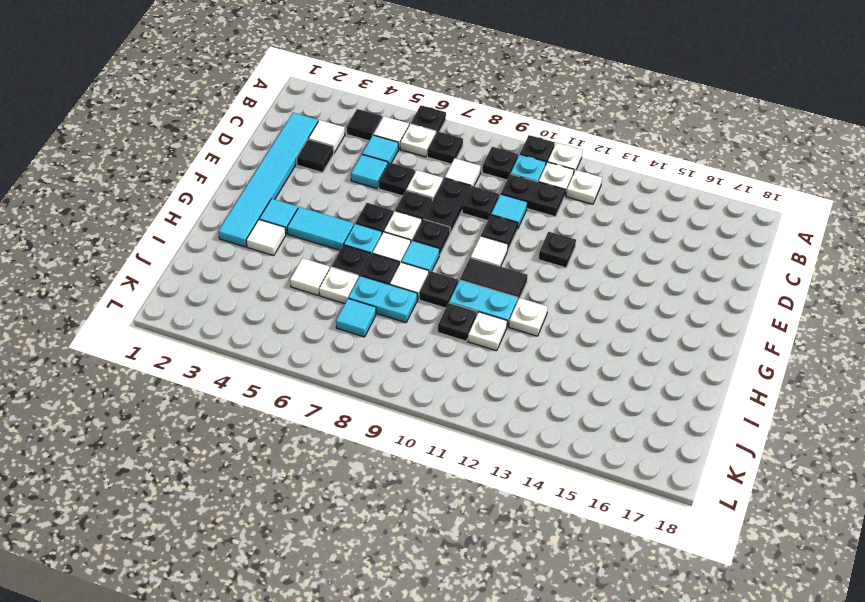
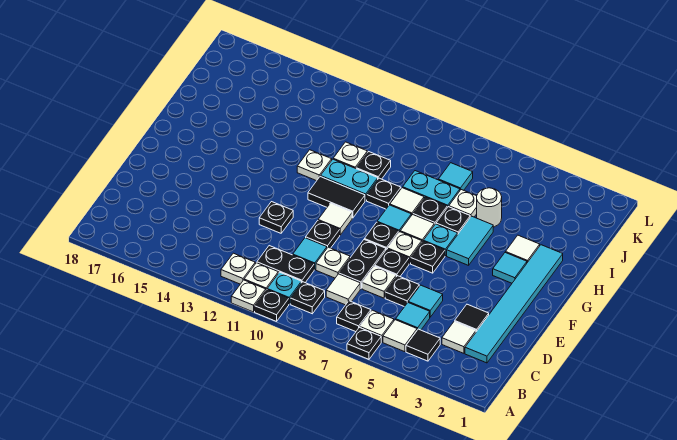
black plate D9 level 1 -> white plate D9 level 1
cyan tile G4:G5 level 1 -> cyan tile G5:H5 level 1
white tile I5 level 1 -> white round brick I5 level 1

